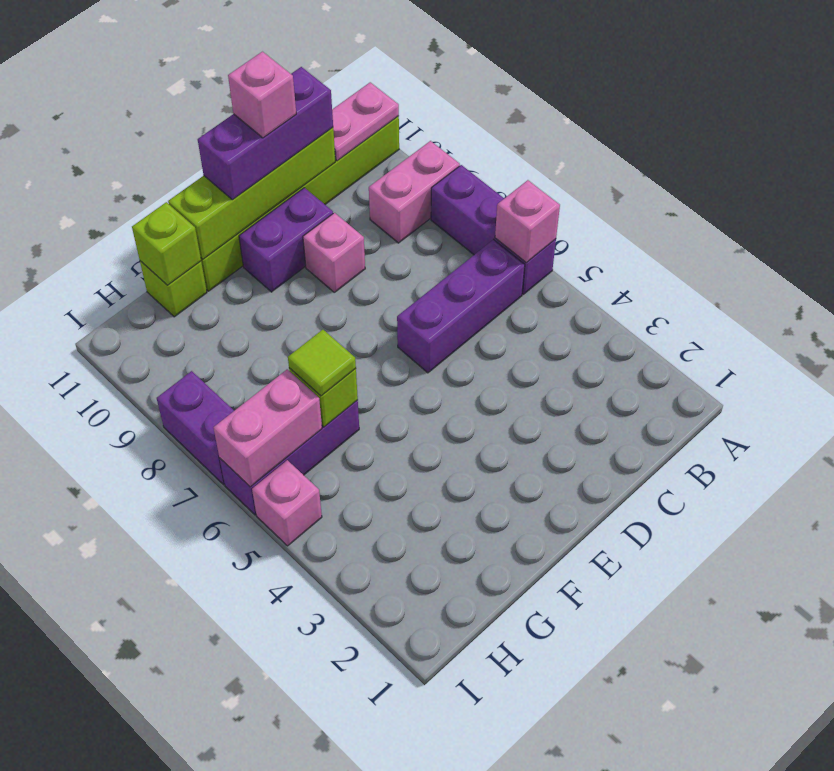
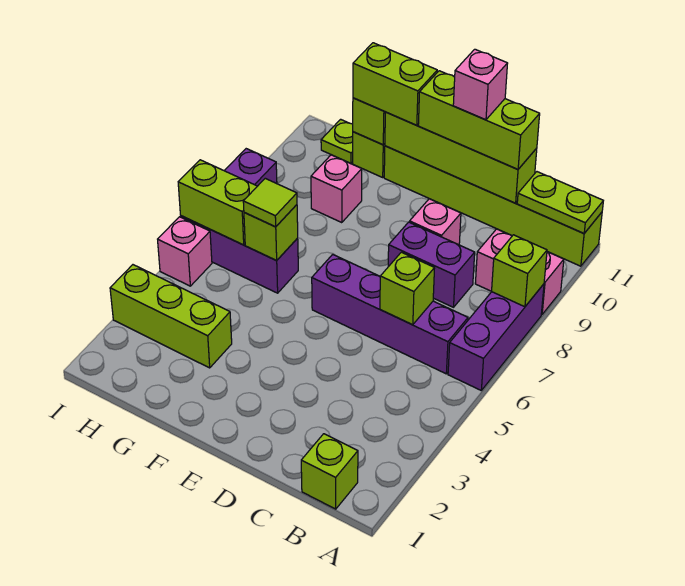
pink brick A6 level 2 -> pink brick G9 level 1
none -> lime brick A8 level 2
pink plate A11:B11 level 2 -> lime plate A11:B11 level 2
none -> lime brick B1 level 1
purple brick B6:D6 level 1 -> purple brick B6:E6 level 1
none -> lime brick C6 level 2
purple brick C11:E11 level 3 -> lime brick C11:E11 level 3
purple brick D10:E10 level 1 -> purple brick C8:D8 level 1
none -> lime brick F11:G11 level 3
none -> lime brick G3:I3 level 1
pink brick H6:I6 level 2 -> lime brick H6:I6 level 2
none -> lime plate H11 level 1

